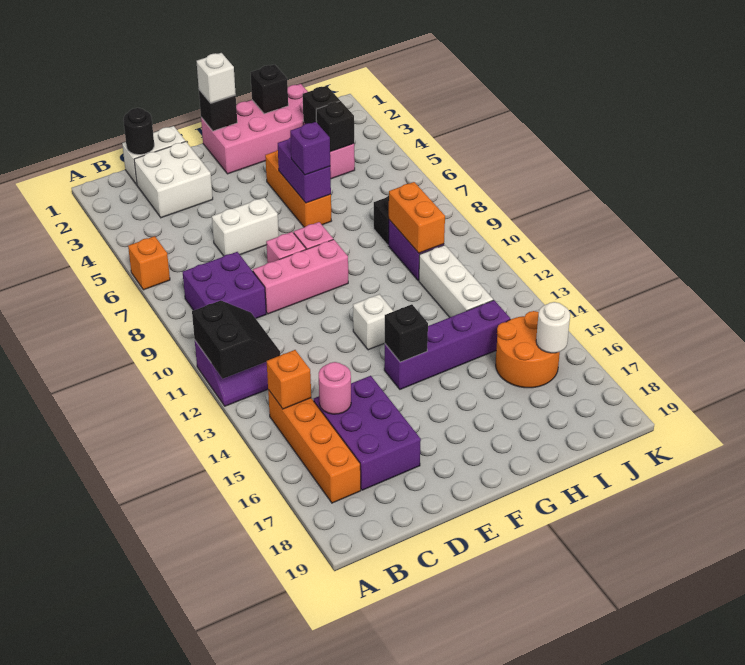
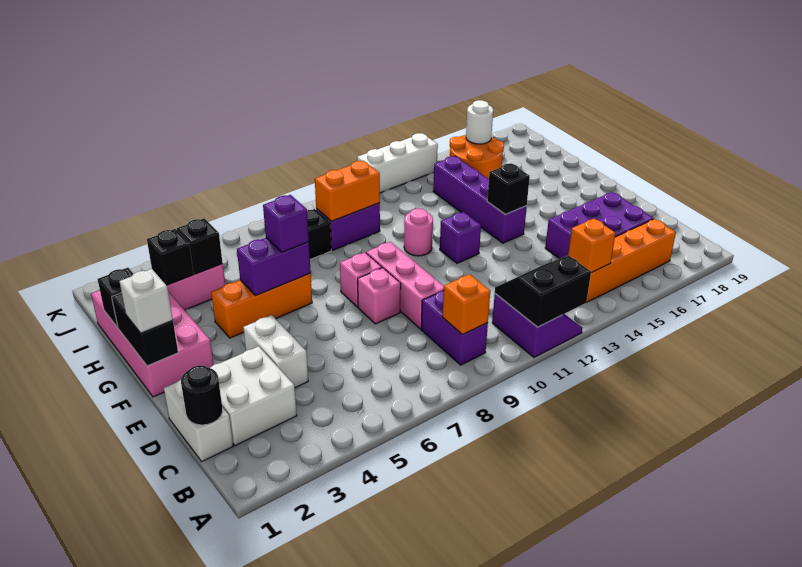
orange brick A6 level 1 -> orange brick B9 level 2
purple brick B8:C9 level 1 -> purple brick B9:C9 level 1
pink round brick C15 level 2 -> pink round brick G11 level 1
white brick D6:E6 level 1 -> white brick D4:E4 level 1
black brick F1 level 2 -> black brick F1:G1 level 2
white brick F12 level 1 -> purple brick F12 level 1
white brick I11:I13 level 1 -> white brick K12:K14 level 1

